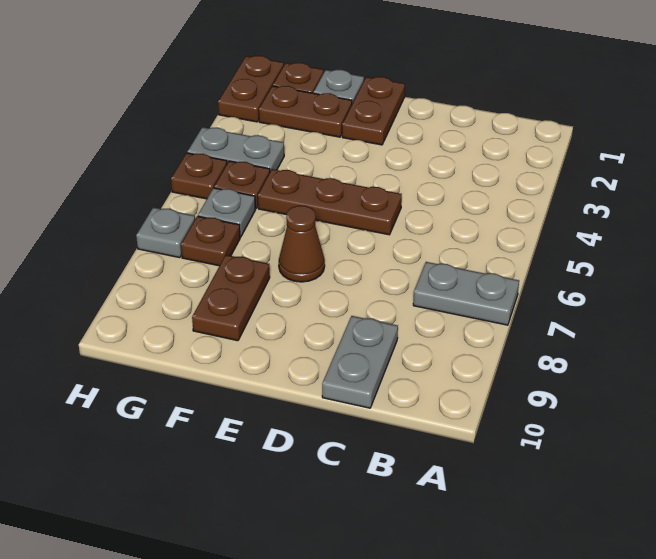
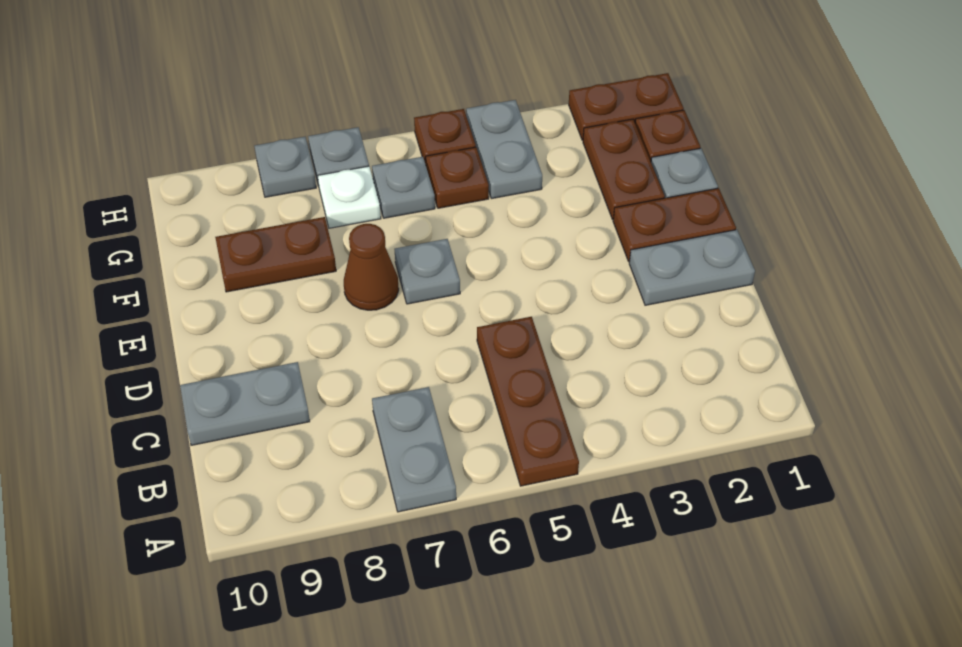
none -> grey plate D1:D2 level 1
brown plate D5:F5 level 1 -> brown plate A5:C5 level 1
none -> grey plate E6 level 1
brown plate G7 level 1 -> white plate G7 level 1
none -> grey plate H8 level 1

